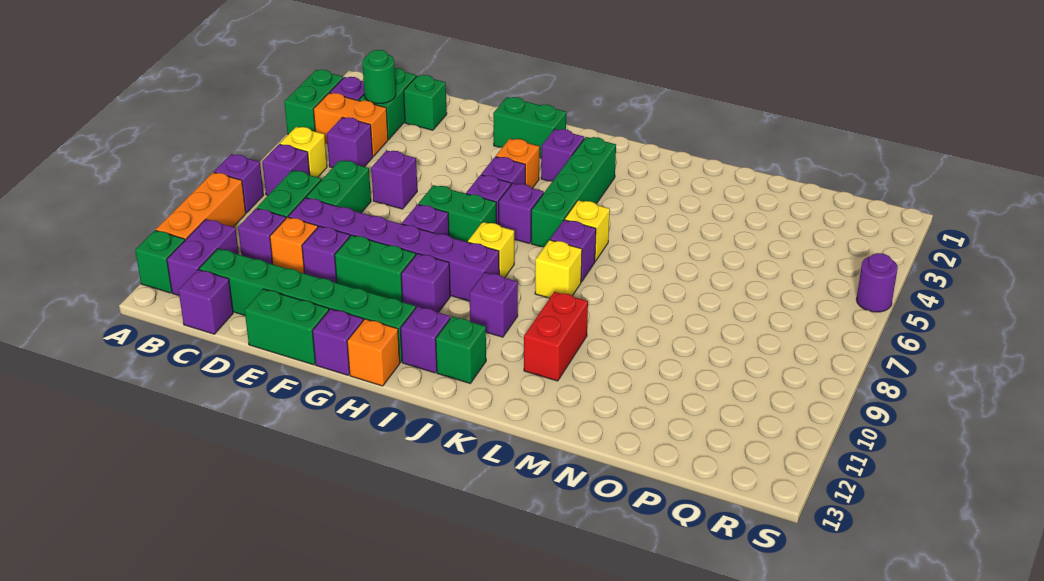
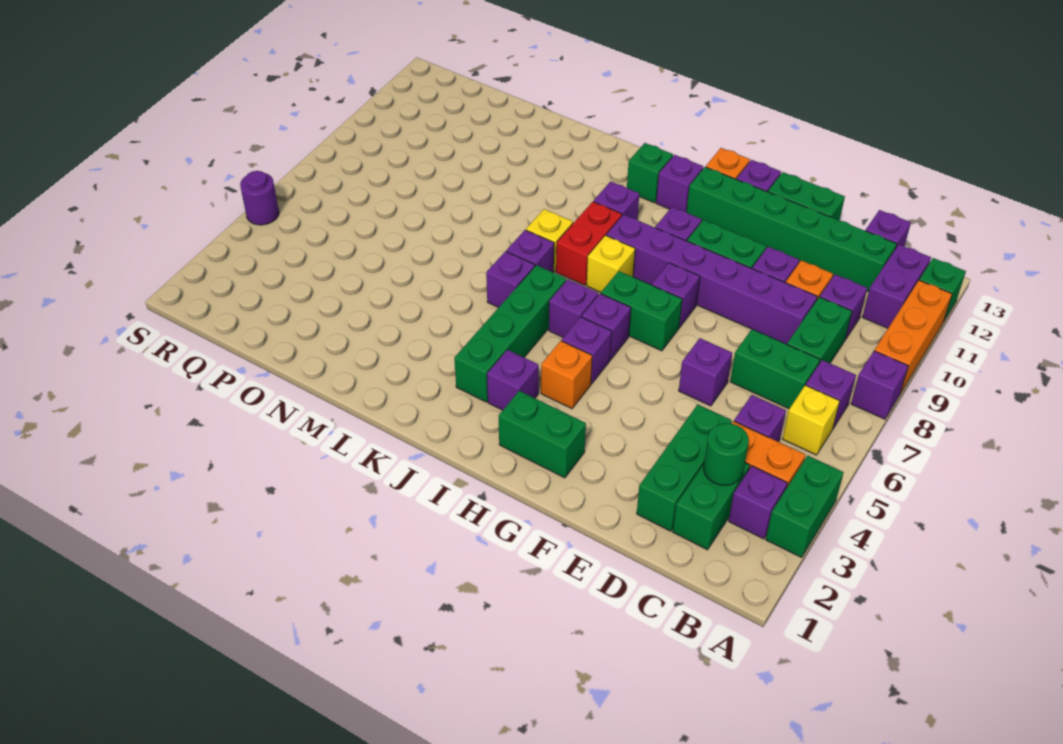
green brick D2 level 1 -> green brick D2:D4 level 1
green brick D7:D8 level 1 -> green brick C7:D7 level 1
yellow brick K6 level 1 -> purple brick K6 level 1
red brick L10:L11 level 1 -> red brick J8:J9 level 1

